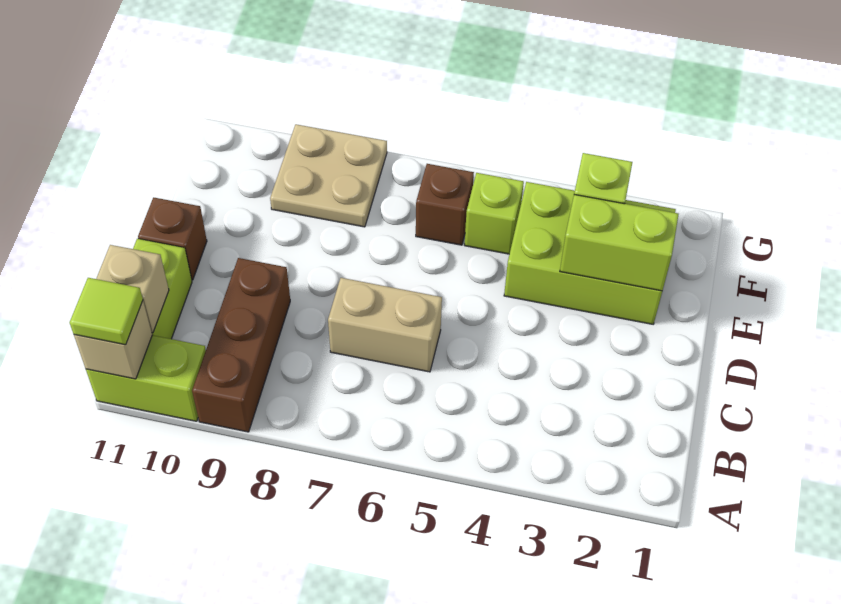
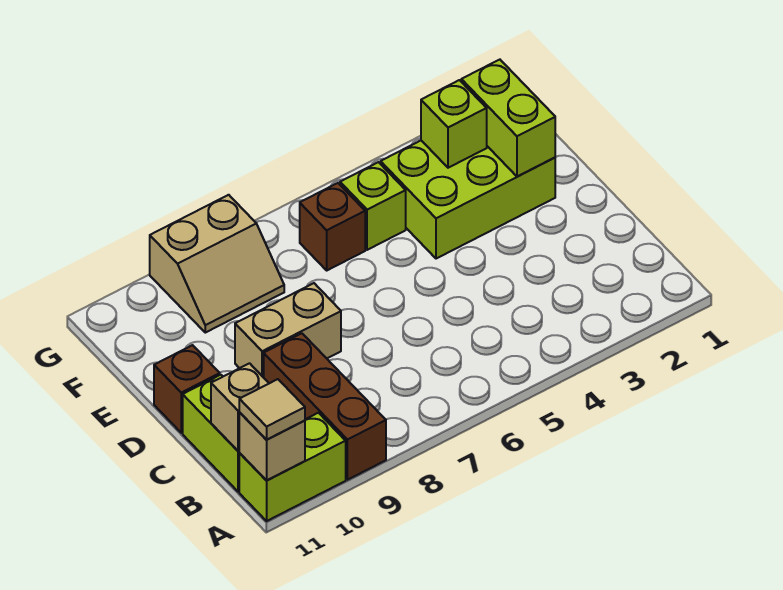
lime tile A11 level 3 -> tan tile A11 level 3
tan brick C6:C7 level 1 -> tan brick D8:D9 level 1
lime brick E2:E3 level 2 -> lime brick E2:F2 level 2
tan plate F8:G9 level 1 -> tan slope F8:G9 level 1 top G

